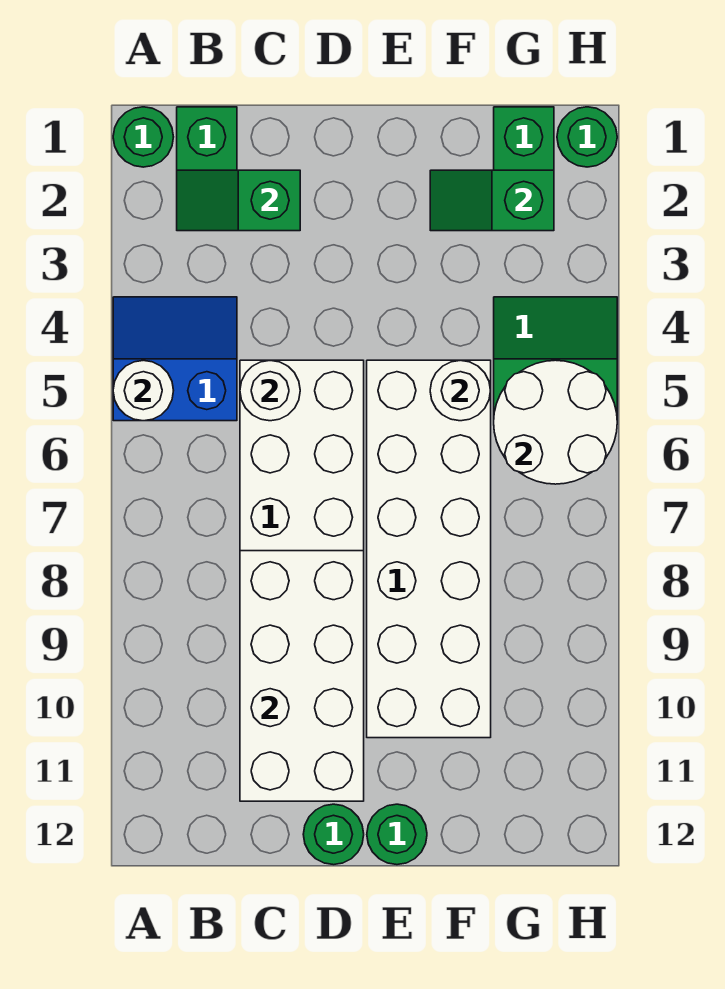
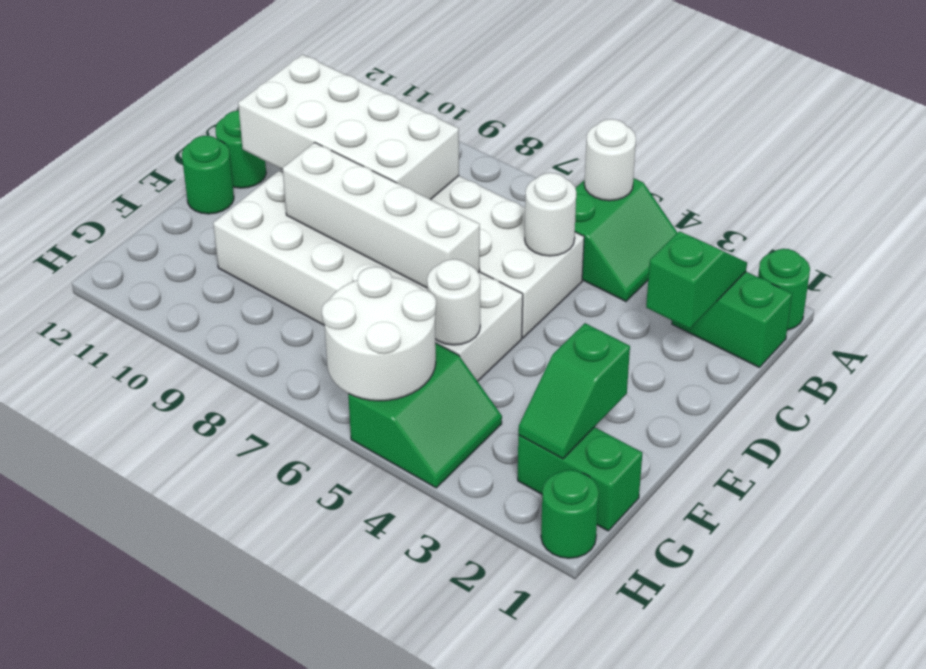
blue slope A4:B5 level 1 top 5 -> green slope A4:B5 level 1 top 5
none -> white brick E6:E9 level 2
green slope F2:G2 level 2 top G -> green slope F2:G2 level 2 top F

